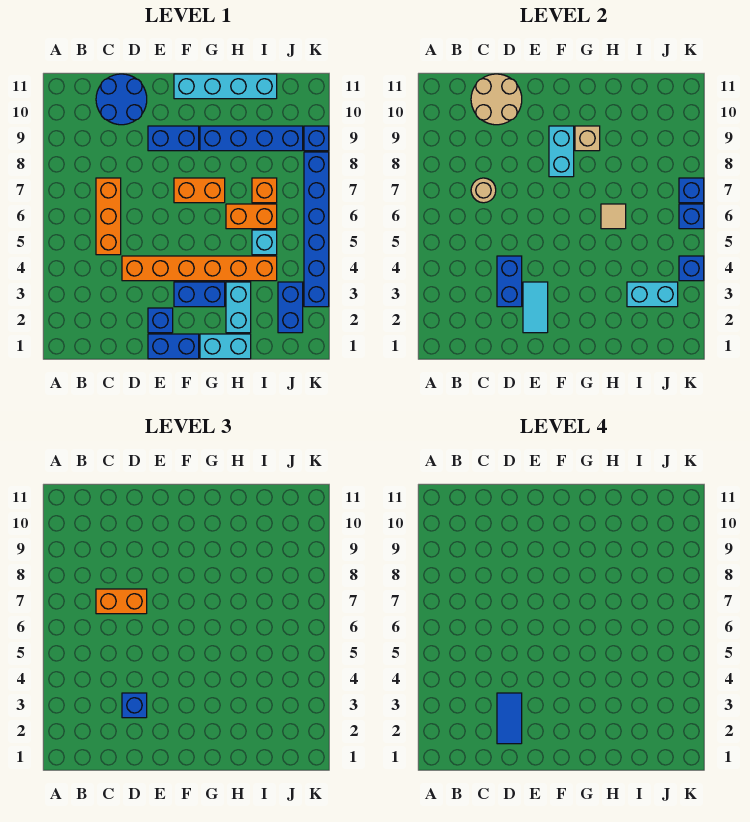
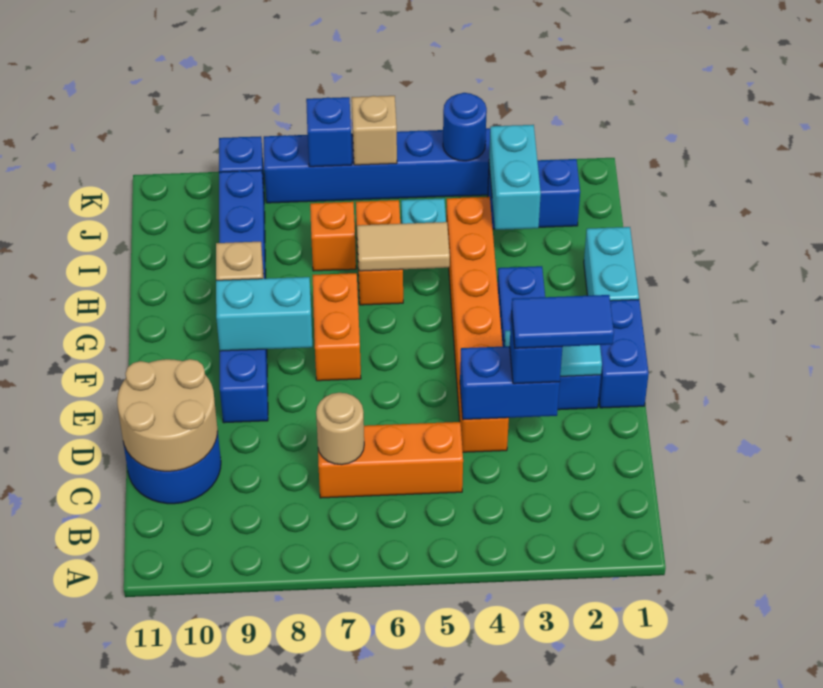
orange brick C7:D7 level 3 -> none
cyan brick F11:I11 level 1 -> none
cyan brick H2:H3 level 1 -> none
tan tile H6 level 2 -> tan tile H5:H6 level 2
blue brick K4 level 2 -> blue round brick K4 level 2
blue brick K6 level 2 -> tan brick K6 level 2

